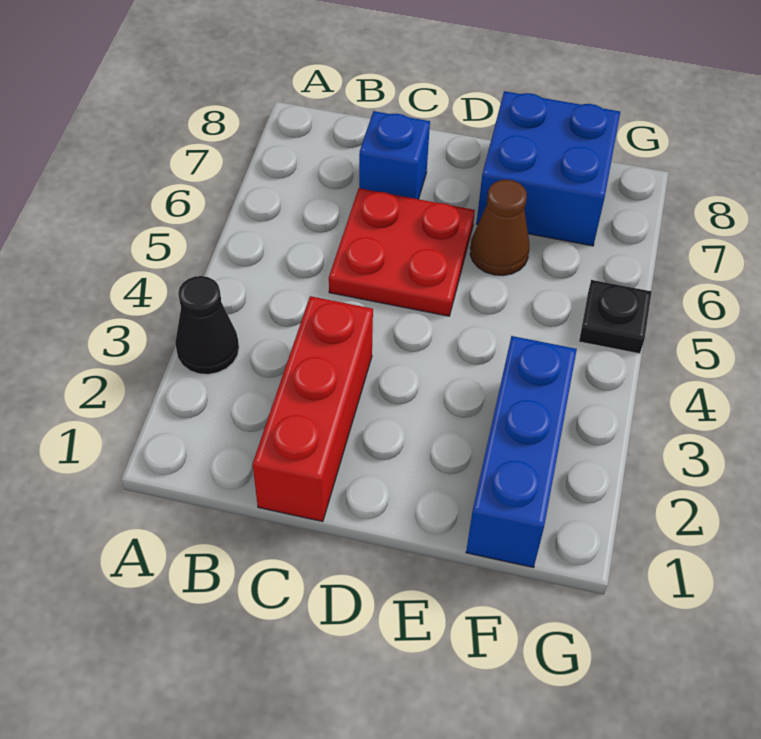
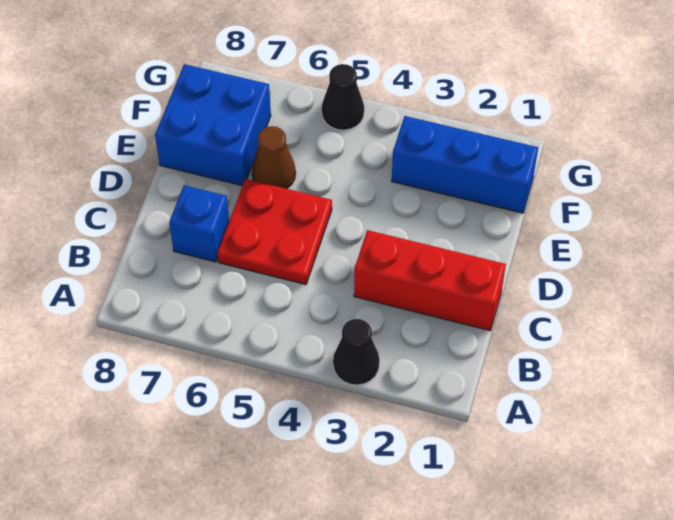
black plate G5 level 1 -> black cone G5 level 1

